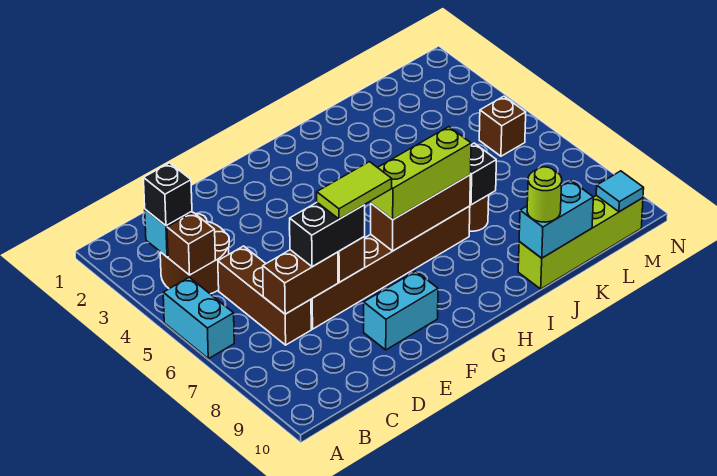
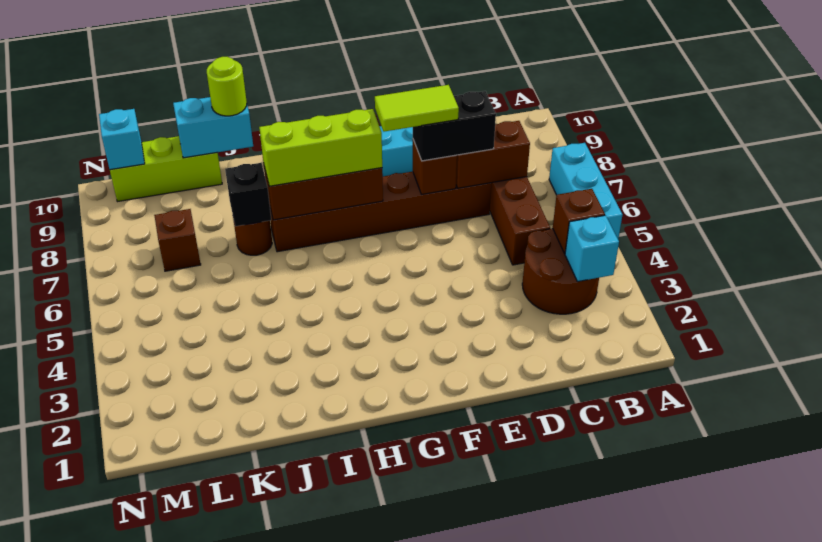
cyan brick A5:A6 level 1 -> cyan brick A5:A7 level 1
black brick B3 level 3 -> none
lime brick J10:M10 level 1 -> lime brick K10:M10 level 1
brown brick M5 level 1 -> brown brick L7 level 1
cyan tile M10 level 2 -> cyan brick M10 level 2

